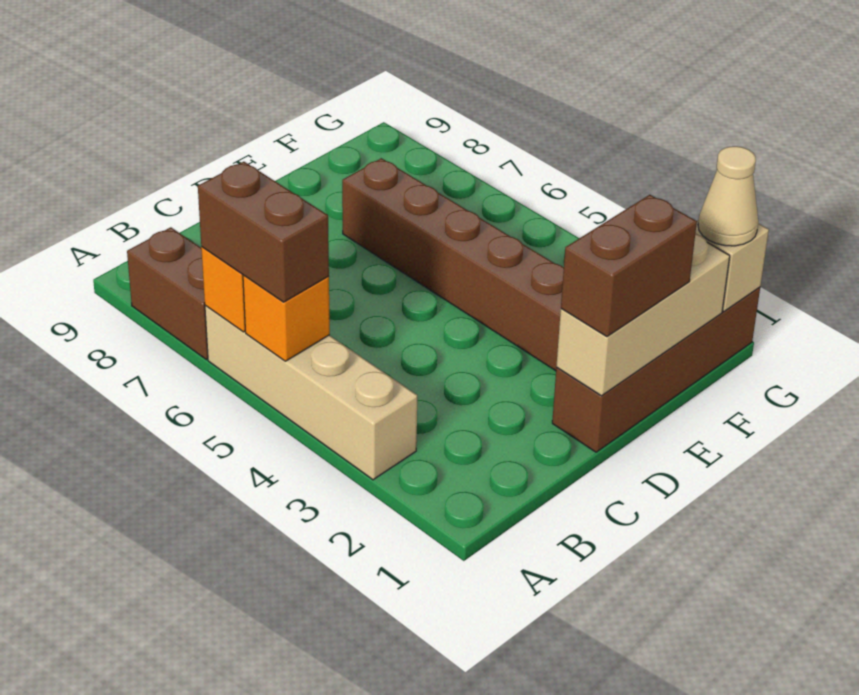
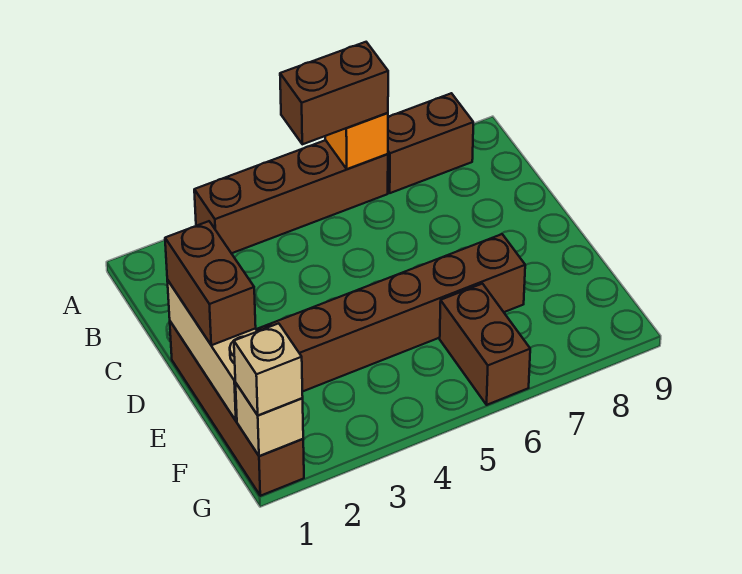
tan brick A3:A6 level 1 -> brown brick A3:A6 level 1
orange brick A5 level 2 -> none
none -> brown brick F6:G6 level 1
tan cone G1 level 3 -> tan brick G1 level 3

